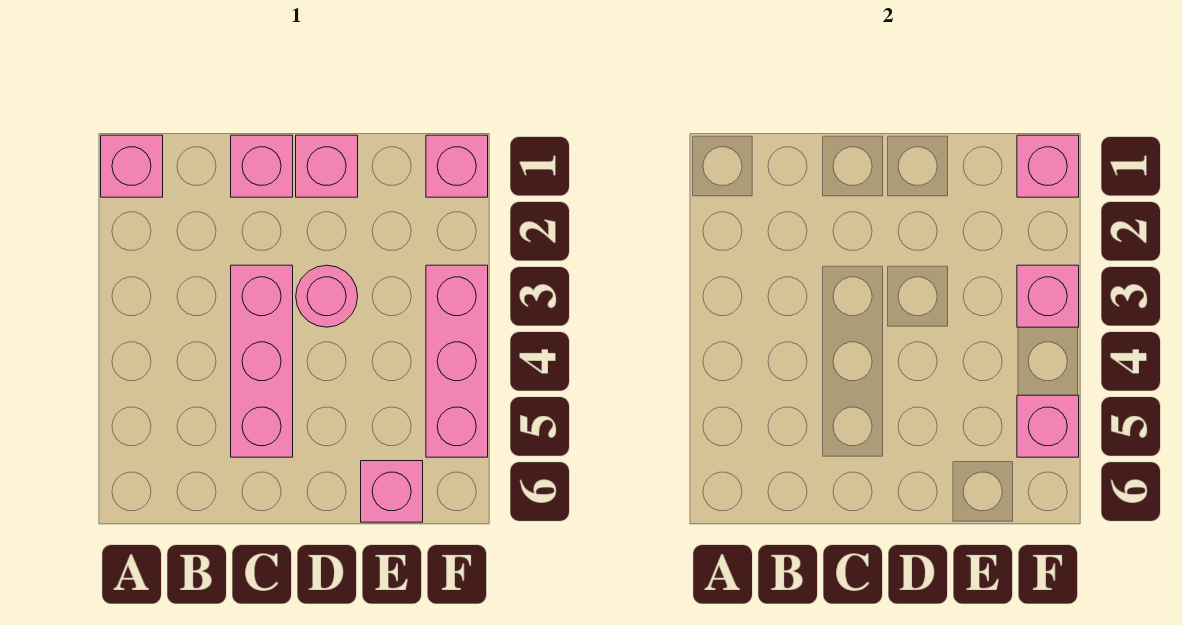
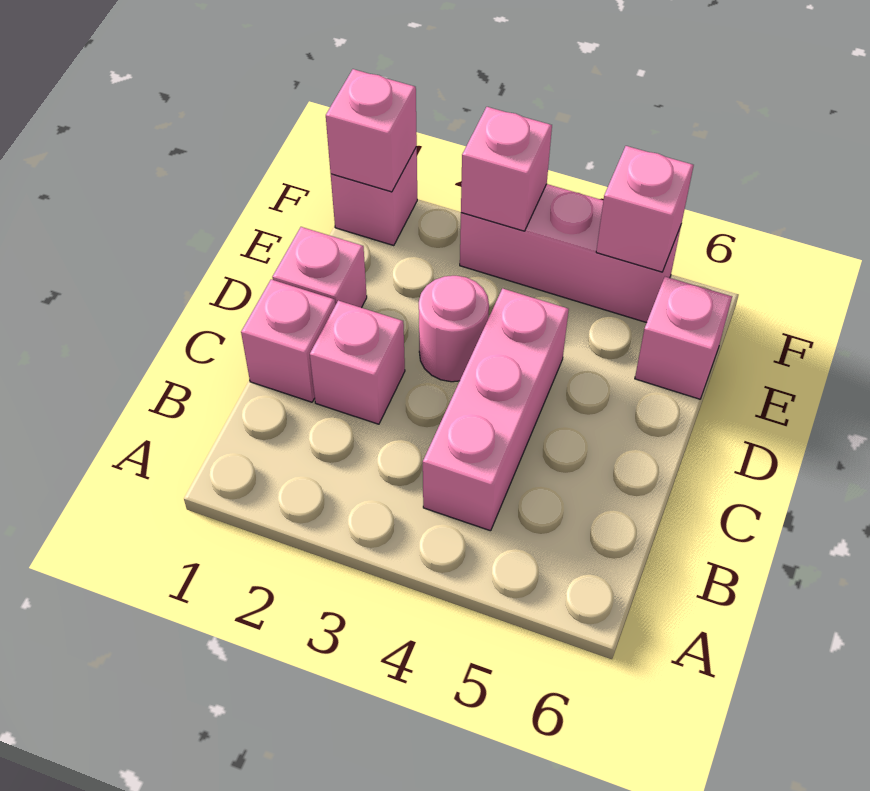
pink brick A1 level 1 -> pink brick C2 level 1
pink brick C3:C5 level 1 -> pink brick B4:D4 level 1

